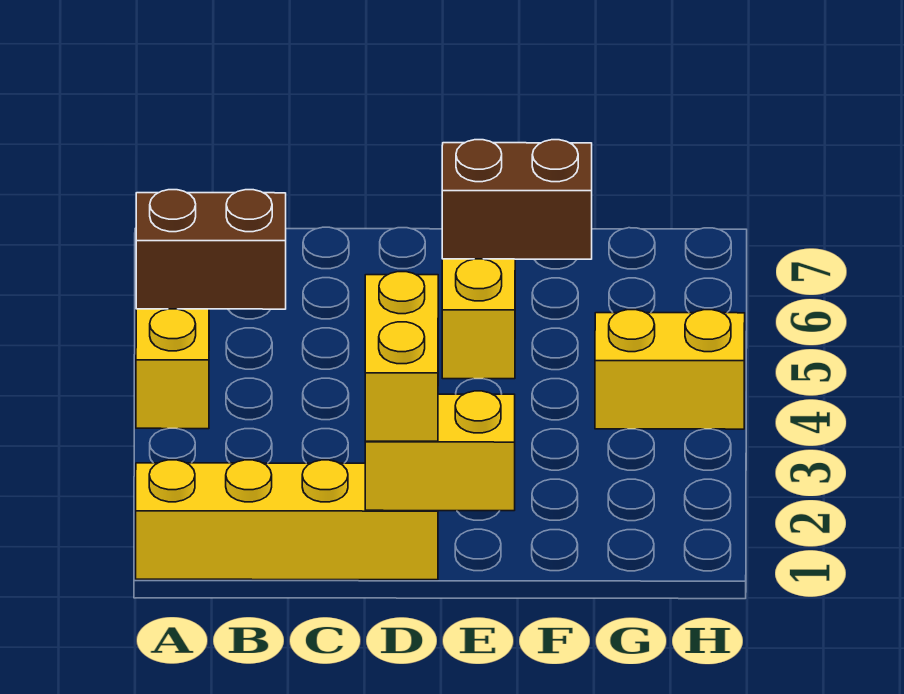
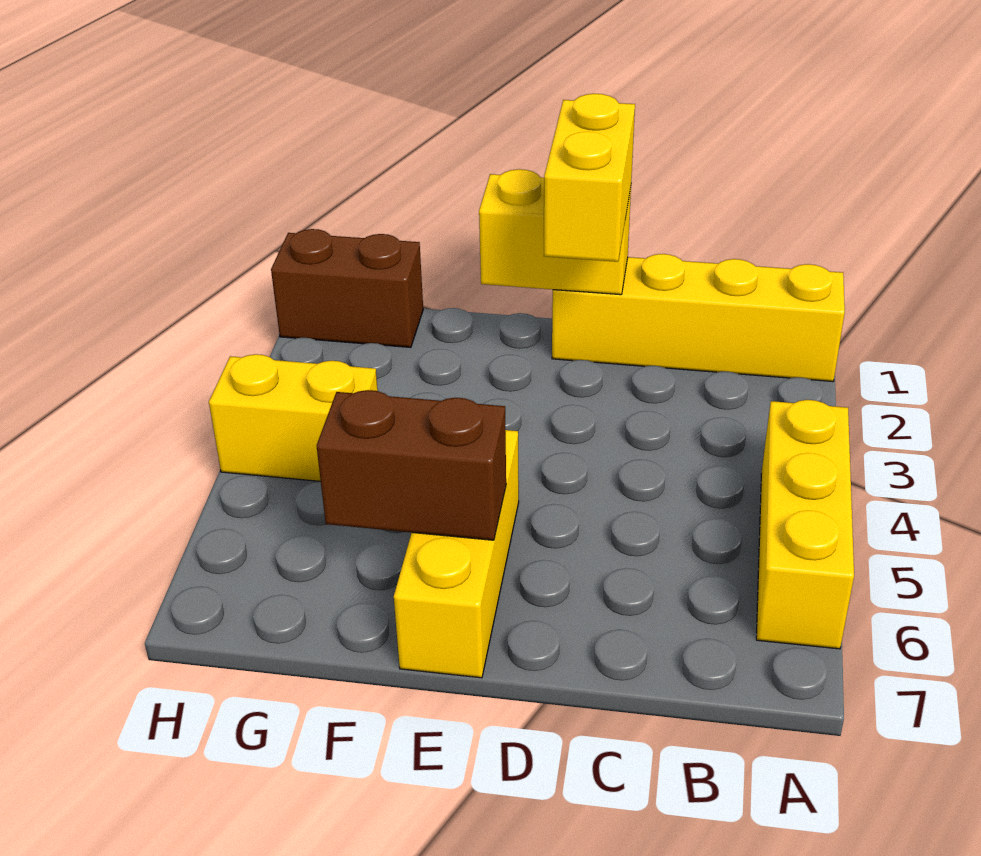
brown brick A5:B5 level 2 -> brown brick G1:H1 level 1

